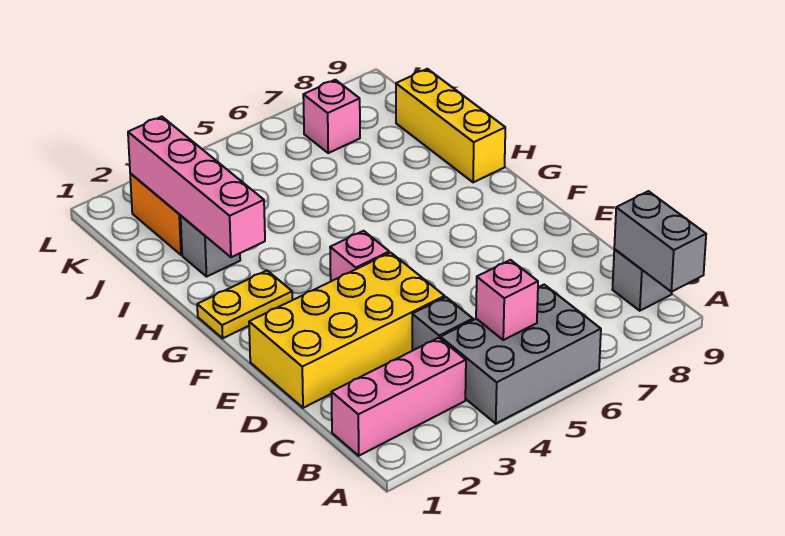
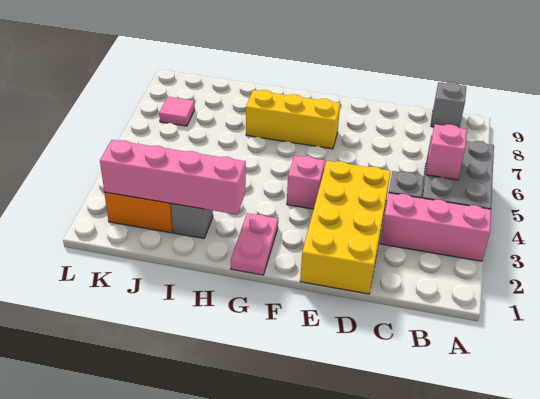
grey brick A9:B9 level 2 -> none
pink brick B1:B3 level 1 -> pink brick A3:C3 level 1
yellow plate G1:G2 level 1 -> pink plate G1:G2 level 1
yellow brick H9:J9 level 1 -> yellow brick F7:H7 level 1
pink brick K7 level 1 -> pink tile K7 level 1

